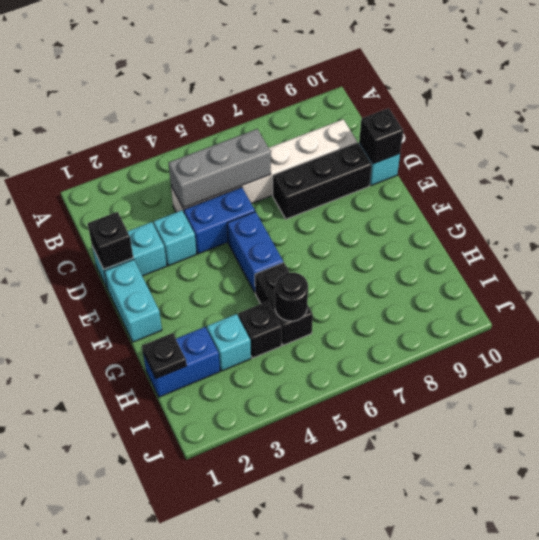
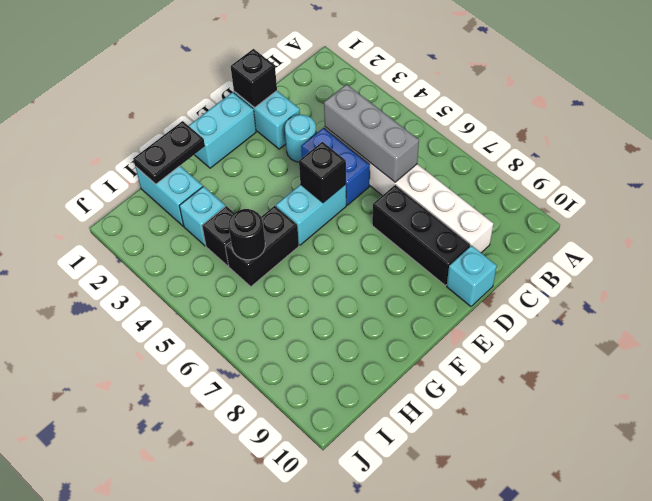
cyan brick D3 level 1 -> cyan round brick D3 level 1
black brick D10 level 2 -> black brick E5 level 2
blue brick E5:F5 level 1 -> cyan brick E5:F5 level 1
blue brick H1:H2 level 1 -> cyan brick H1:H2 level 1
black plate H1 level 2 -> black plate G1:H1 level 2

